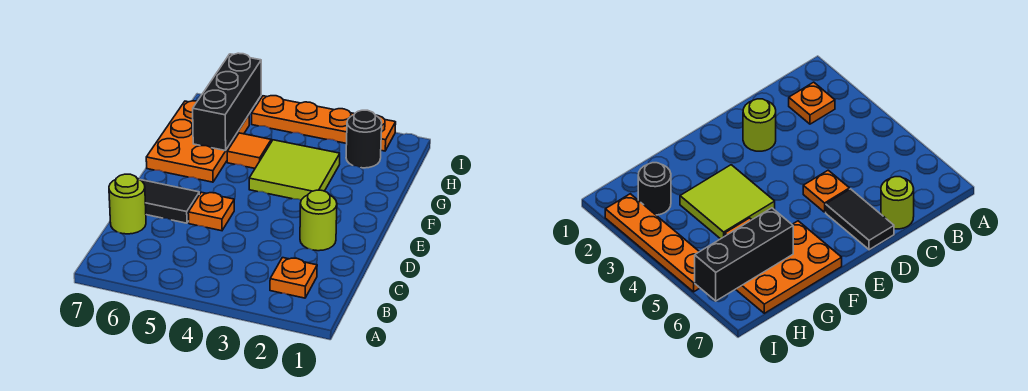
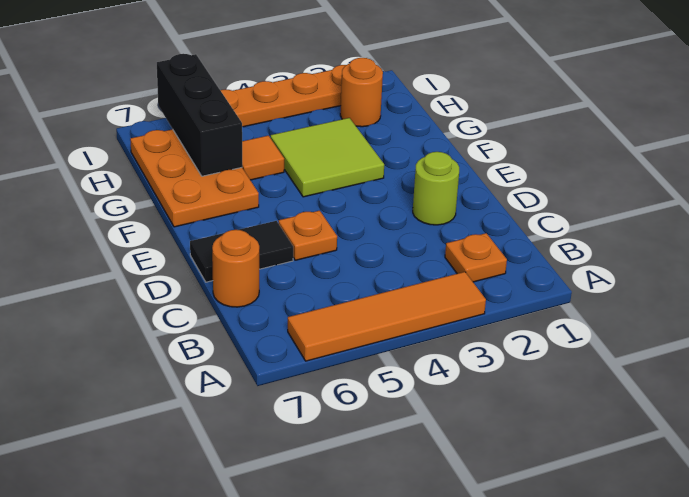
none -> orange tile A3:A6 level 1
lime round brick C7 level 1 -> orange round brick C7 level 1
black round brick H2 level 1 -> orange round brick H2 level 1

